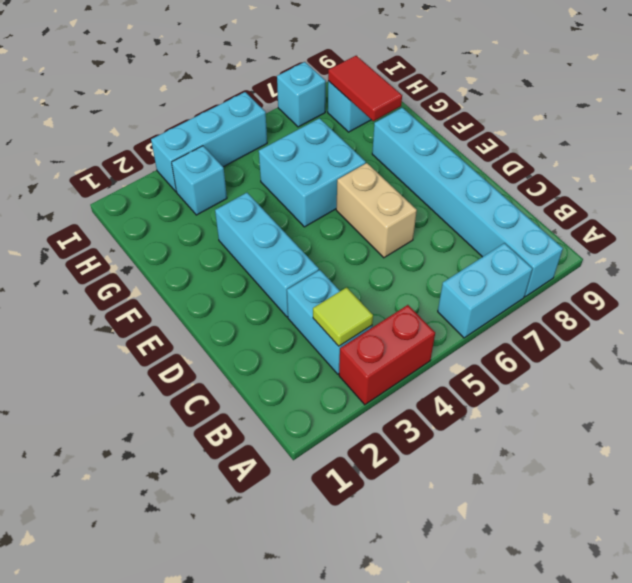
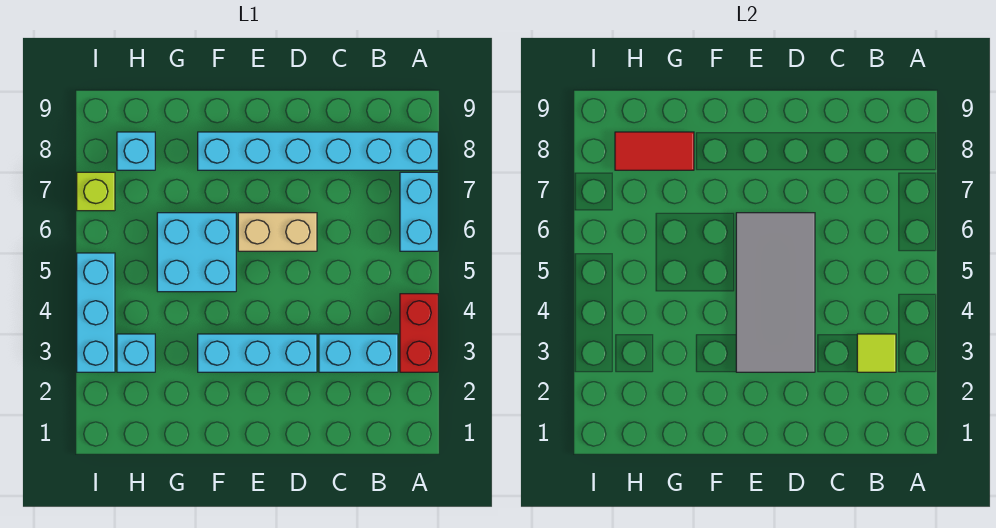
none -> grey tile D3:E6 level 2
cyan brick I7 level 1 -> lime brick I7 level 1

